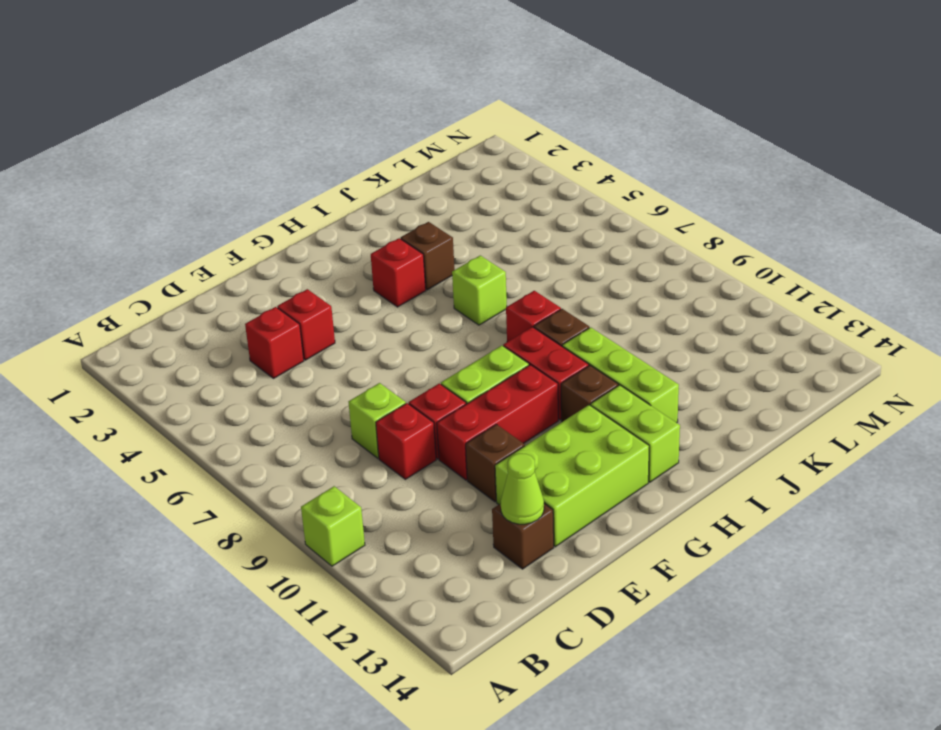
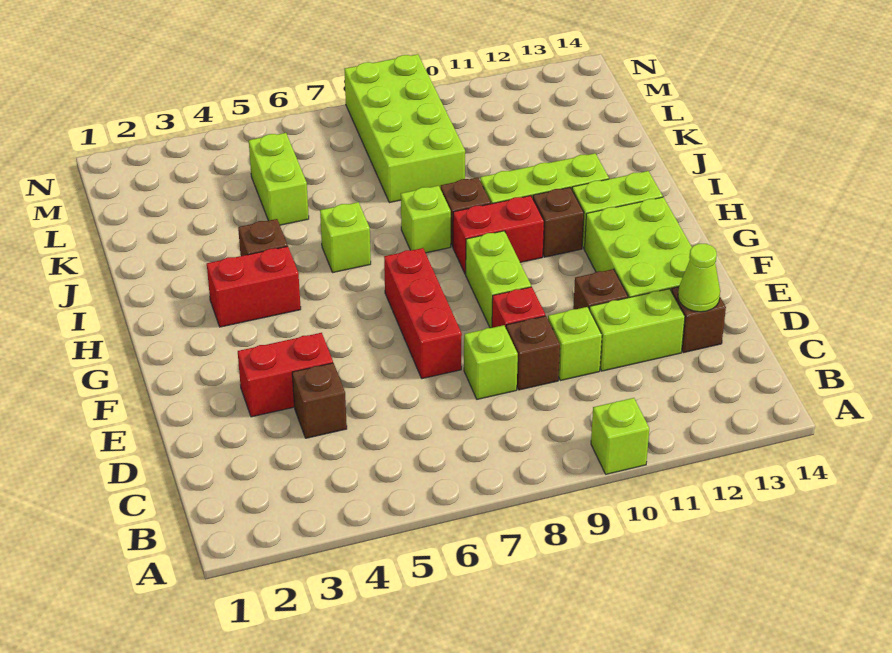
red brick D4 level 1 -> brown brick D4 level 1
red brick D9 level 1 -> brown brick D9 level 1
none -> lime brick D10 level 1
none -> lime brick D11:D12 level 1
red brick E4 level 1 -> red brick E3:E4 level 1
red brick E10:G10 level 1 -> red brick E7:G7 level 1
red brick H4 level 1 -> red brick H3:H4 level 1
red brick I8 level 1 -> lime brick I8 level 1
none -> lime brick K5:L5 level 1
none -> lime brick K8:N9 level 1

